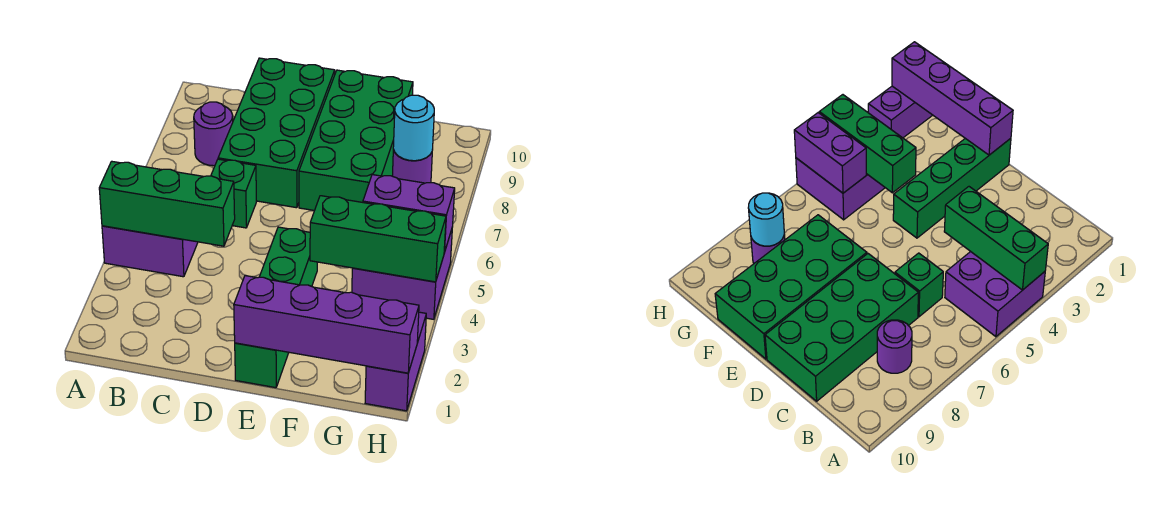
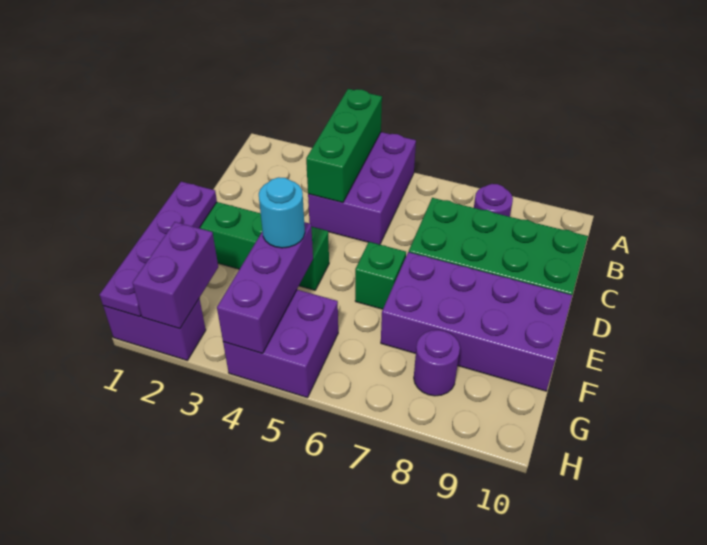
purple brick A4:B5 level 1 -> purple brick A4:C5 level 1
green brick C6 level 1 -> green brick E6 level 1
purple brick E1:H1 level 2 -> purple plate E1:H1 level 2
green brick E7:F10 level 1 -> purple brick E7:F10 level 1
green brick F4:H4 level 2 -> purple brick F4:H4 level 2
purple brick G5:H5 level 2 -> purple brick G2:H2 level 2
cyan round brick G8 level 2 -> cyan round brick F4 level 3

